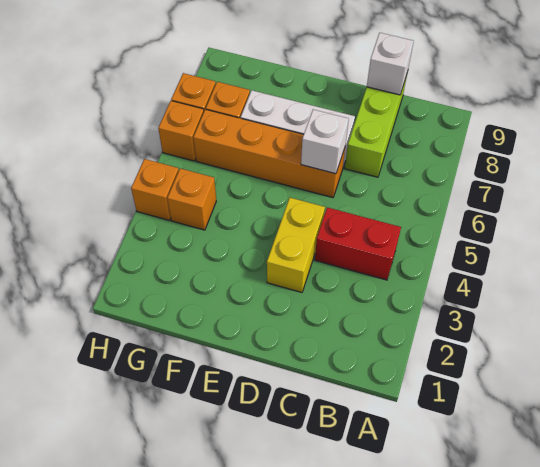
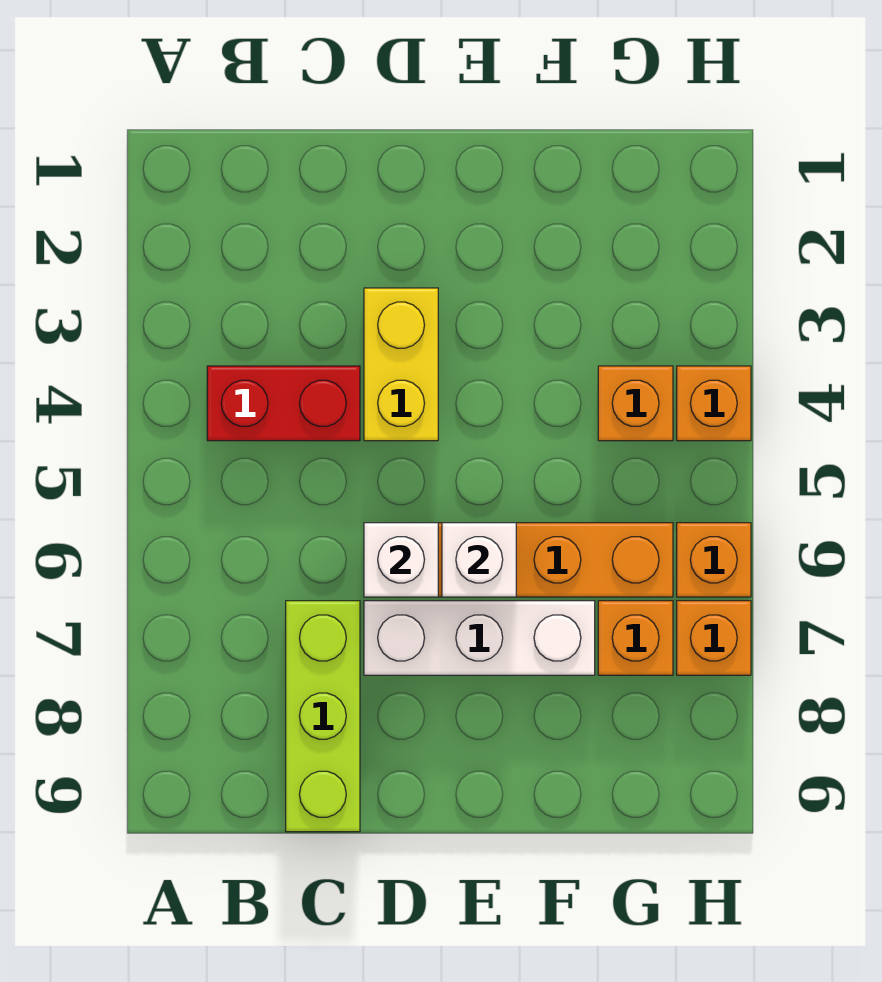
white brick C9 level 2 -> white brick E6 level 2

